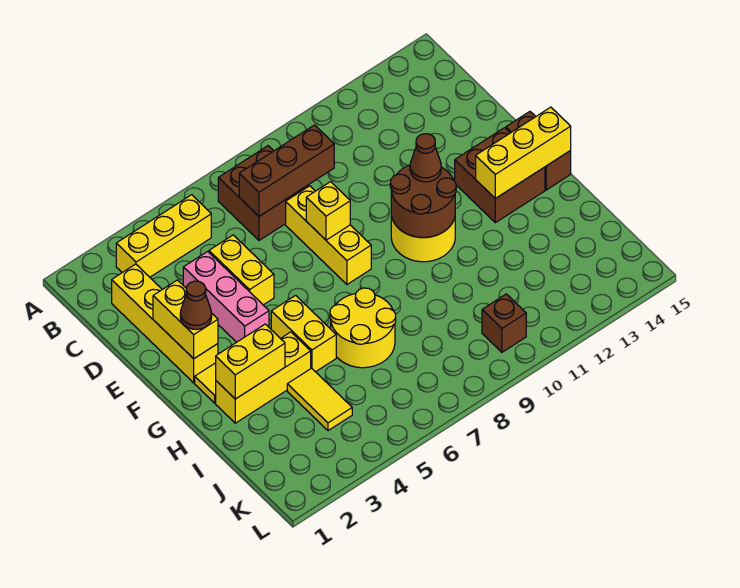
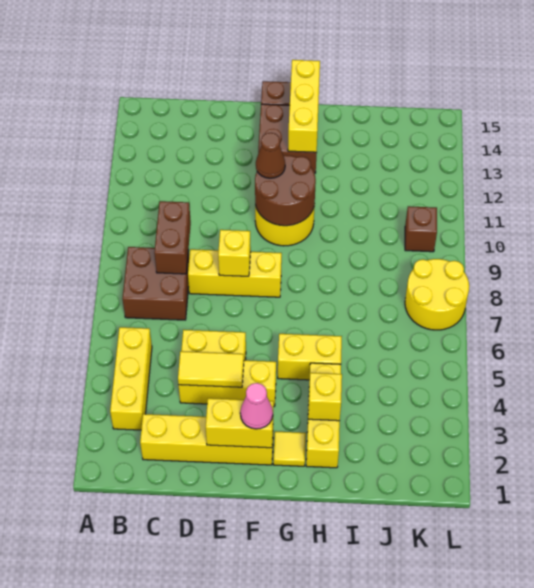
brown brick C7:C9 level 2 -> brown brick C8:C9 level 2
pink brick D4:F4 level 1 -> yellow brick D4:F4 level 1
brown cone F2 level 3 -> pink cone F2 level 3
yellow brick H2:H3 level 2 -> yellow brick H3 level 2
yellow round brick H6:I7 level 1 -> yellow round brick K7:L8 level 1
yellow tile I4:J4 level 1 -> yellow tile D4:E4 level 2

